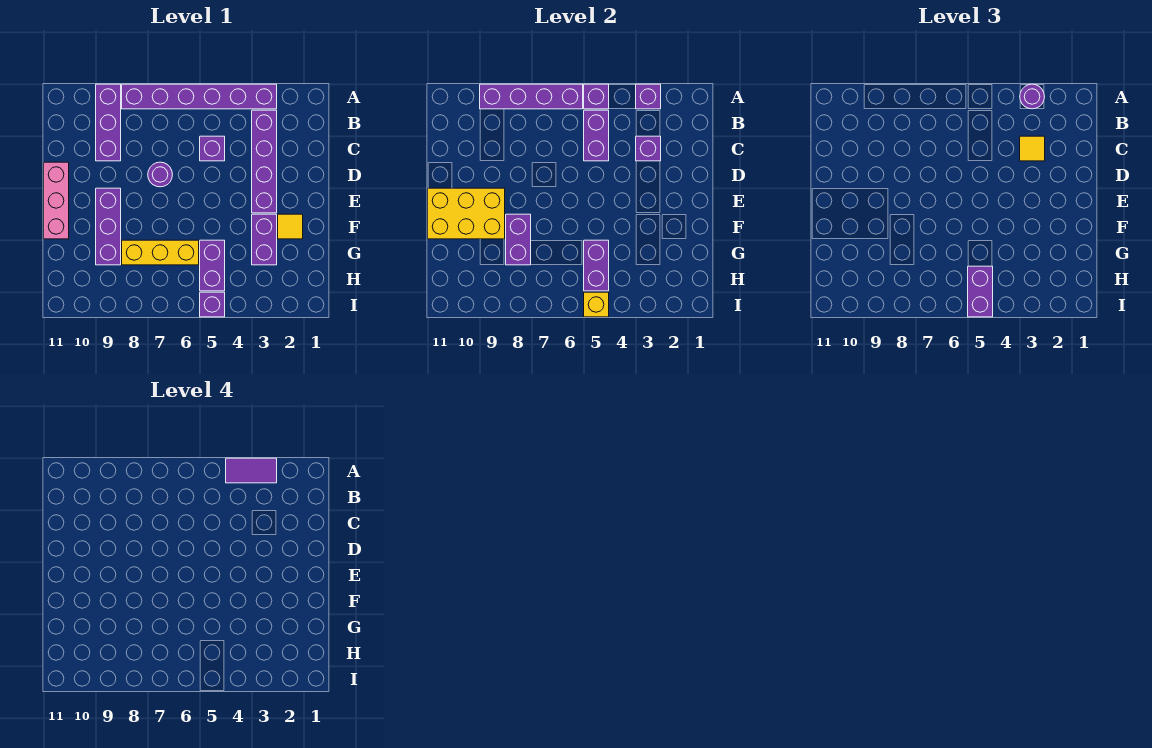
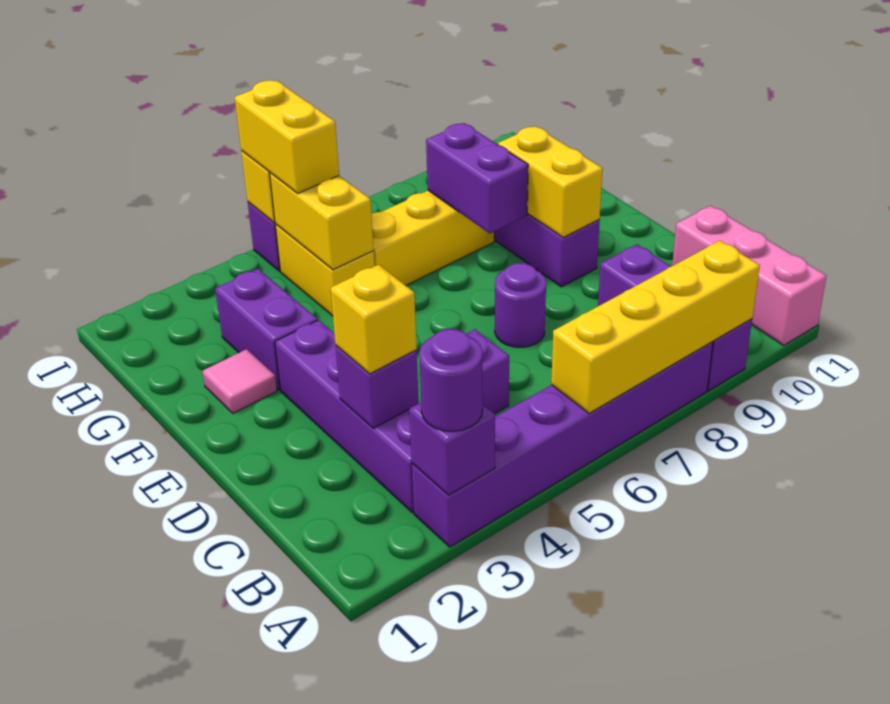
purple tile A3:A4 level 4 -> none
purple brick A5 level 2 -> none
purple brick A6:A9 level 2 -> yellow brick A6:A9 level 2
purple brick B5:C5 level 2 -> none
yellow tile C3 level 3 -> yellow brick C3 level 3
pink brick D11:F11 level 1 -> pink brick A11:C11 level 1
yellow brick E9:F11 level 2 -> yellow brick E9:F9 level 2
yellow tile F2 level 1 -> pink tile F2 level 1
purple brick G5:H5 level 1 -> yellow brick G5:H5 level 1
purple brick G5:H5 level 2 -> yellow brick G5:H5 level 2
purple brick H5:I5 level 3 -> yellow brick H5:I5 level 3

